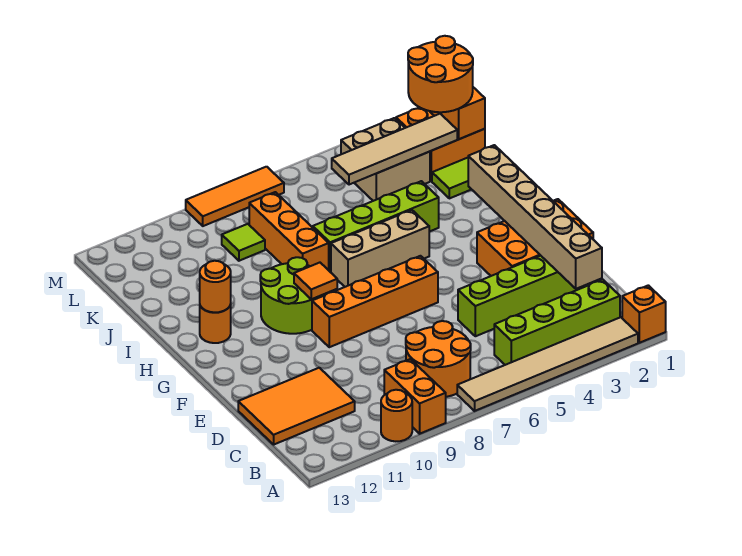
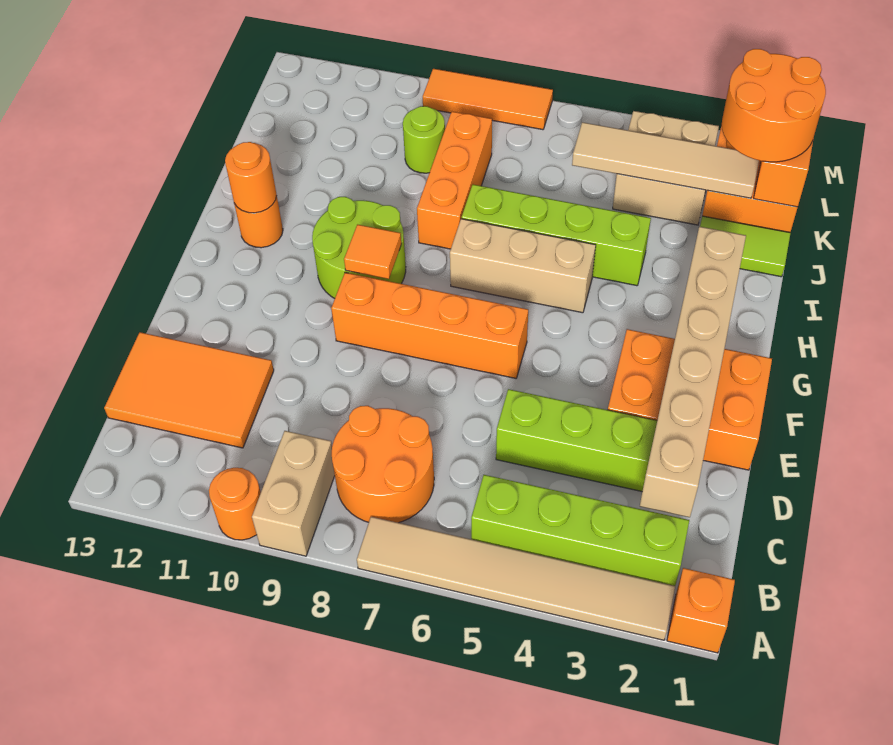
orange brick A9:B9 level 1 -> tan brick A9:B9 level 1
lime tile K9 level 1 -> lime round brick K9 level 1

